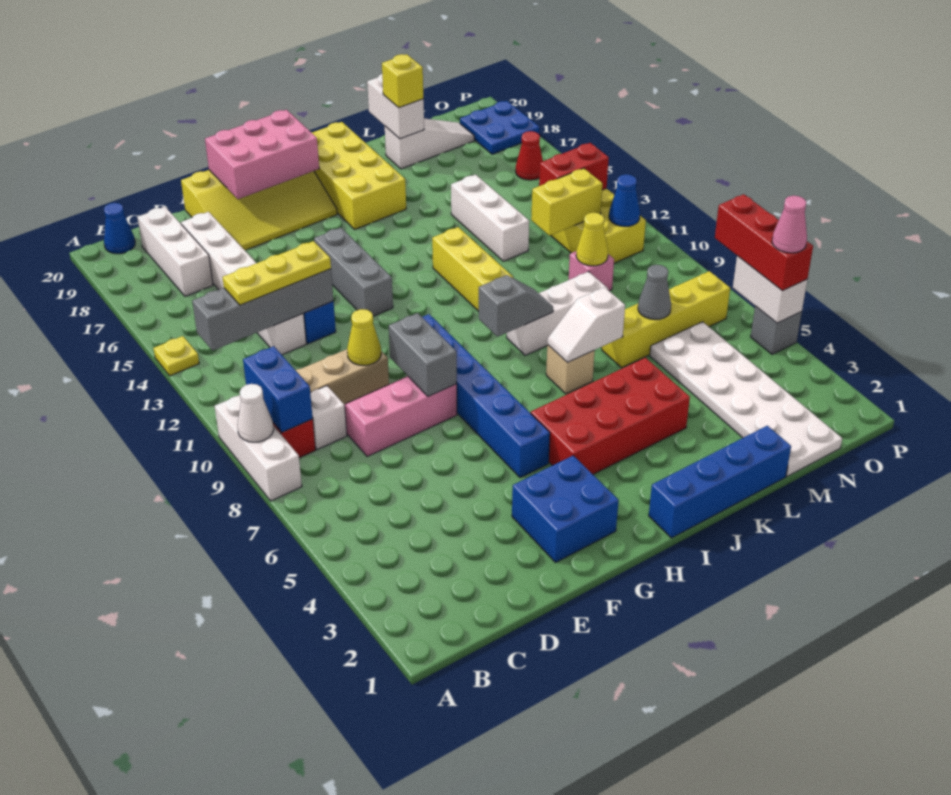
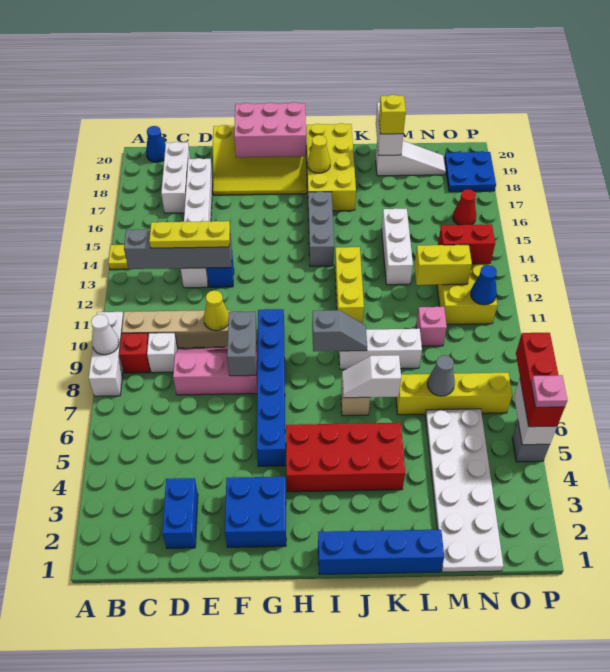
blue brick B9:B10 level 2 -> blue brick D2:D3 level 1
grey brick G13:G15 level 1 -> grey brick I14:I16 level 1
yellow cone M10 level 2 -> yellow cone I18 level 2
pink cone P5 level 4 -> pink plate P5 level 4

